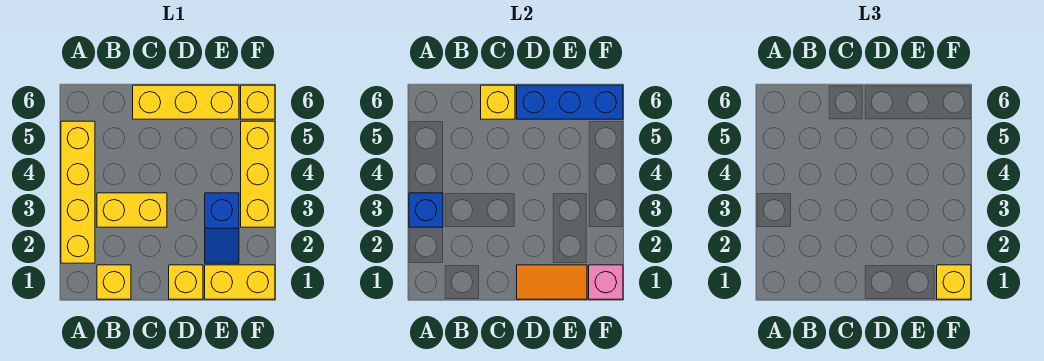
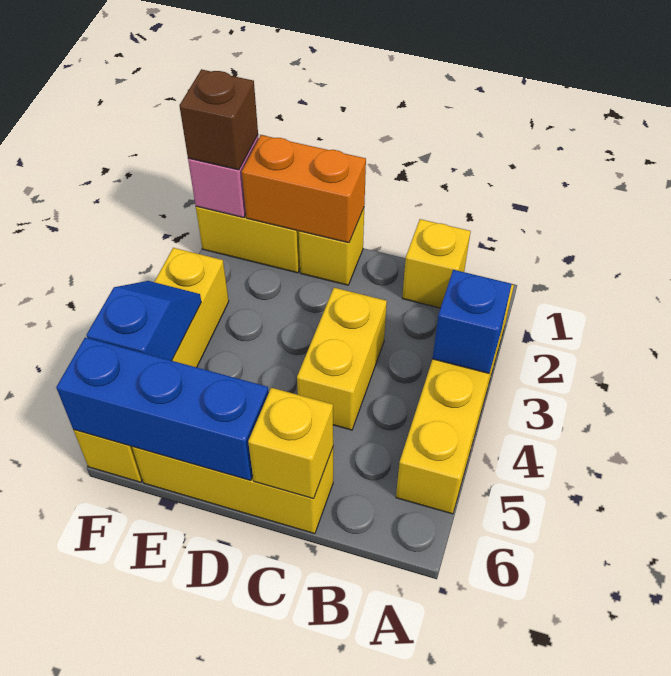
yellow brick B3:C3 level 1 -> yellow brick C3:C4 level 1
orange tile D1:E1 level 2 -> orange brick D1:E1 level 2
blue slope E2:E3 level 1 top 3 -> blue slope F4:F5 level 2 top 5
yellow brick F1 level 3 -> brown brick F1 level 3

